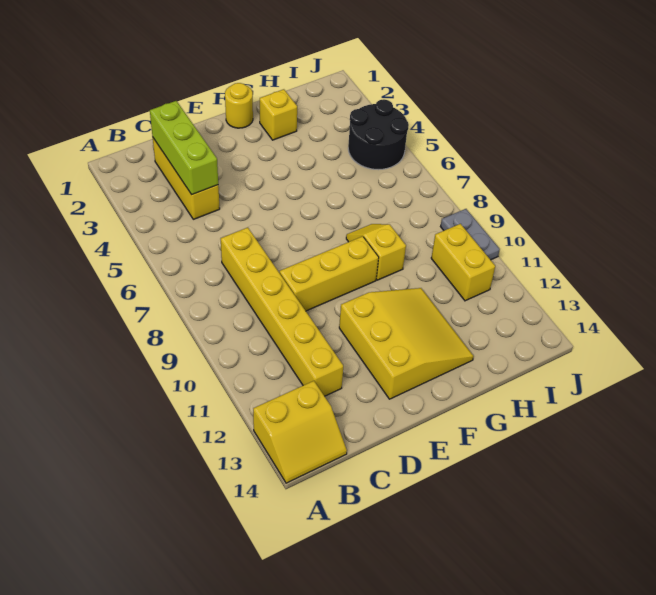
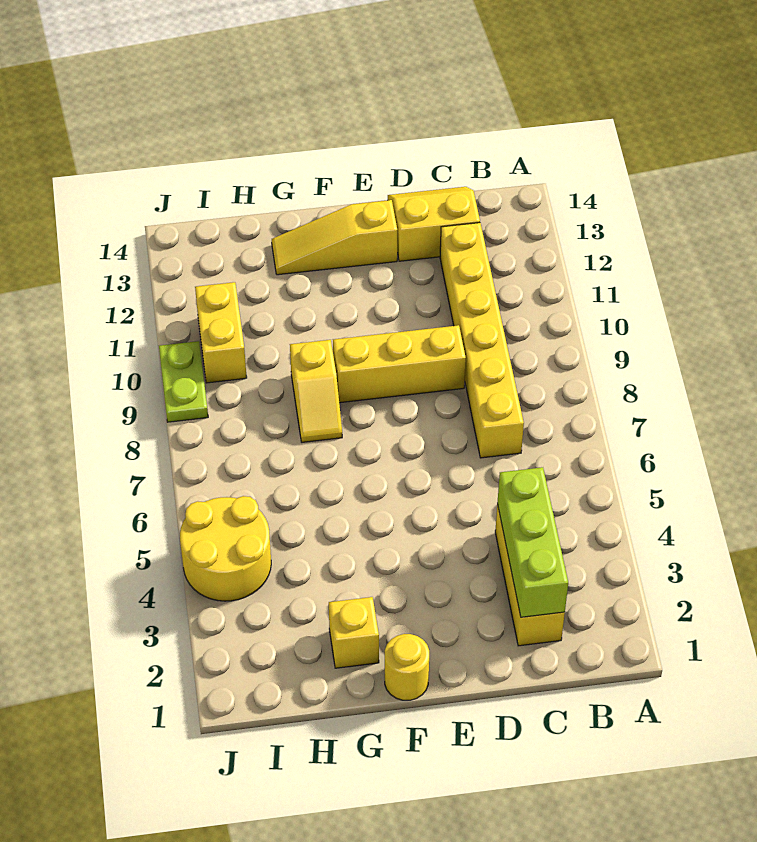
yellow slope A13:B14 level 1 top 13 -> yellow slope C13:D14 level 1 top 13
yellow slope E11:G13 level 1 top E -> yellow slope E13:G13 level 1 top E
black round brick I4:J5 level 1 -> yellow round brick I4:J5 level 1
grey plate J9:J10 level 1 -> lime plate J9:J10 level 1

